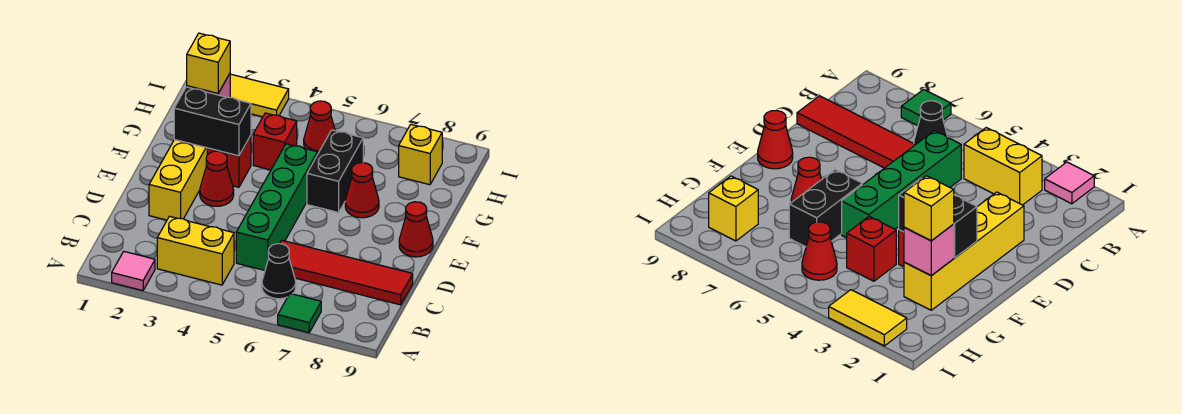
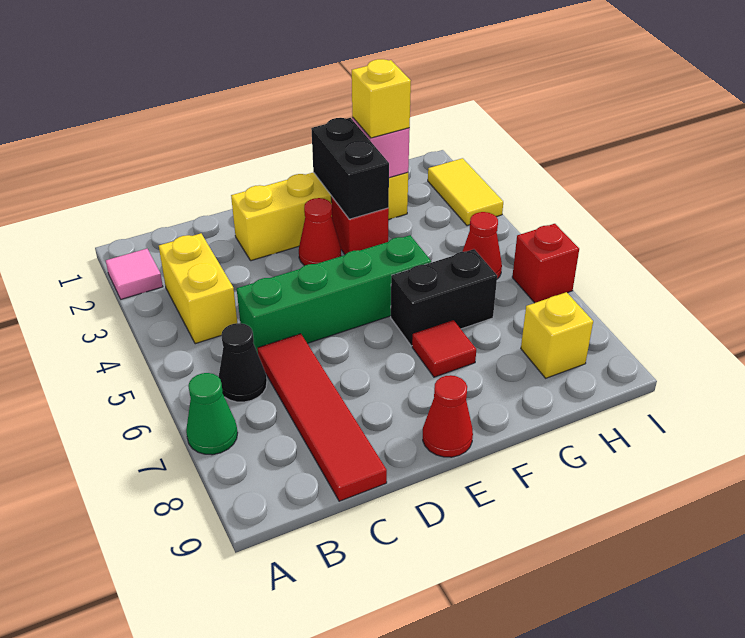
green tile A7 level 1 -> green cone A7 level 1
red cone F7 level 1 -> red tile F7 level 1
red brick G4 level 1 -> red brick I6 level 1

